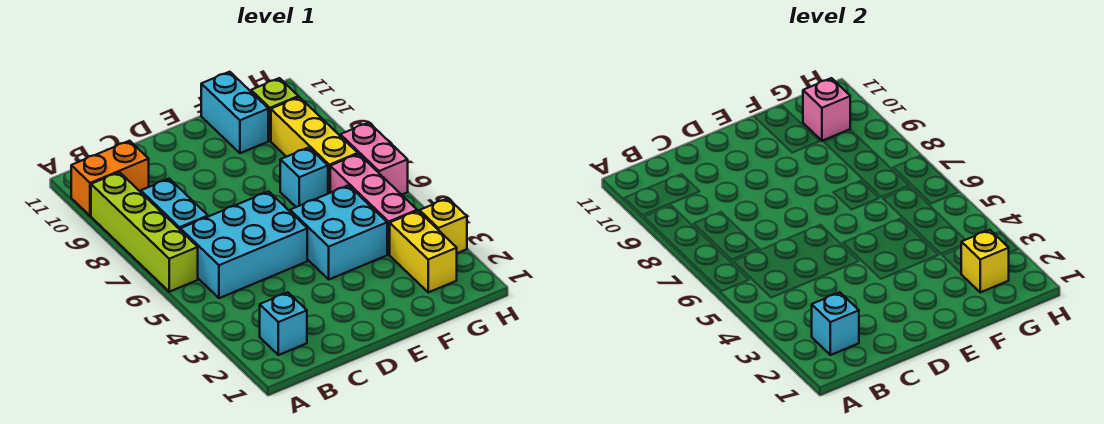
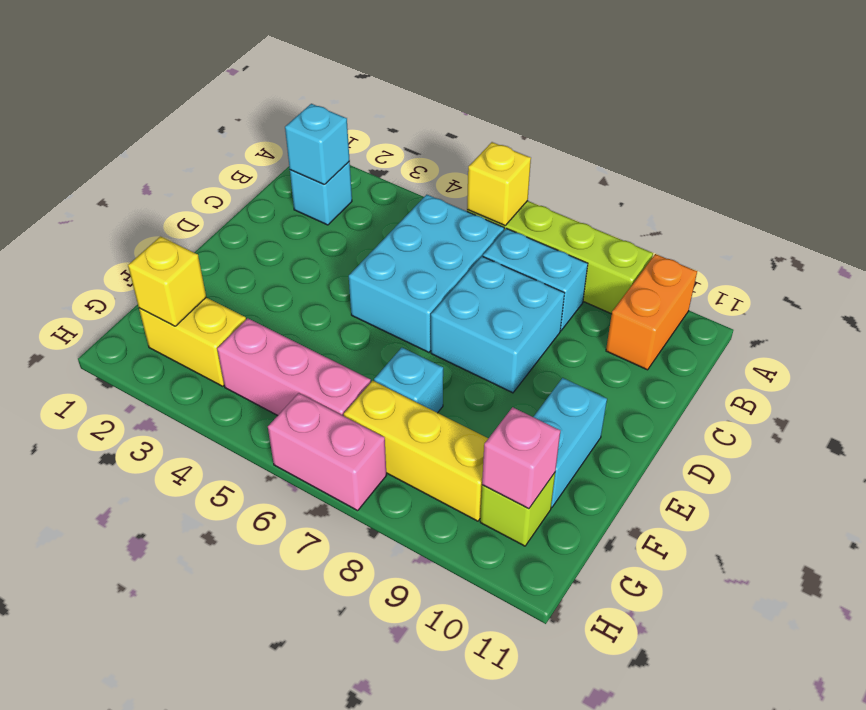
cyan brick E4:F5 level 1 -> cyan brick C7:D8 level 1
cyan brick F10:F11 level 1 -> cyan brick E10:F10 level 1
yellow brick H3 level 1 -> yellow brick A6 level 2

